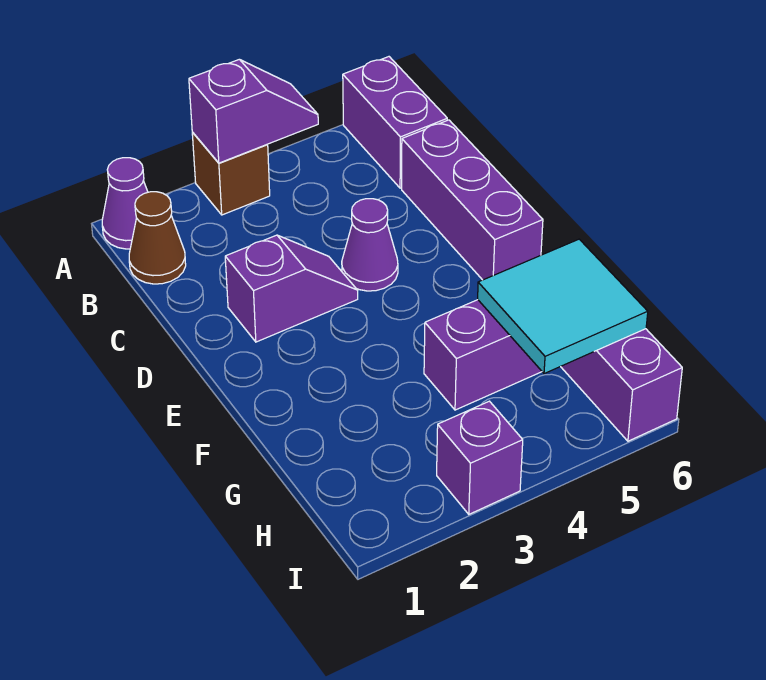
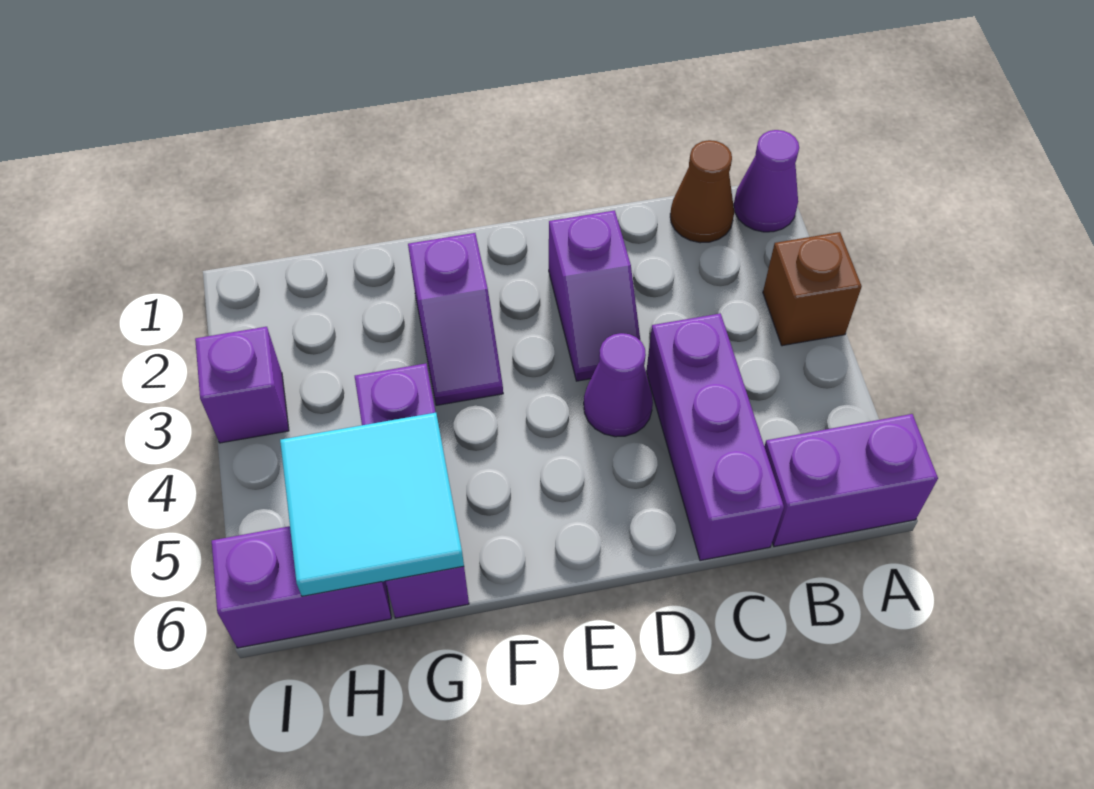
purple slope A3:A4 level 2 top 3 -> purple slope F2:F3 level 1 top 2
purple brick C6:E6 level 1 -> purple brick C4:C6 level 1

